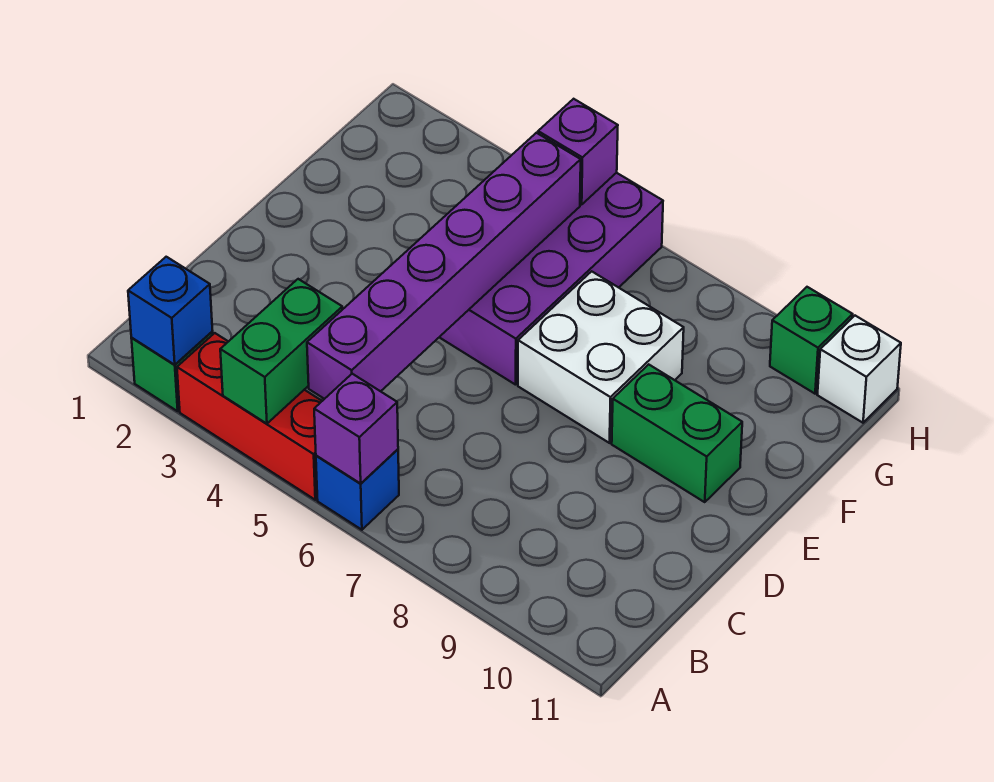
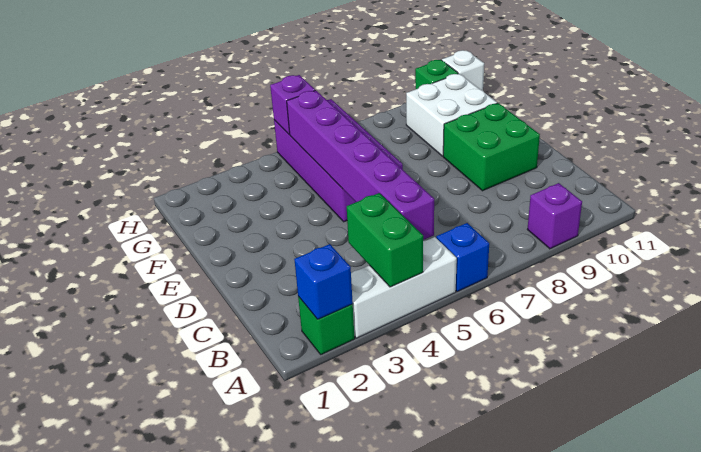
red brick A3:A5 level 1 -> white brick A3:A5 level 1
purple brick A6 level 2 -> purple brick A9 level 1
white brick E7:F8 level 1 -> white brick F9:G10 level 1
green brick E9:E10 level 1 -> green brick D9:E10 level 1

